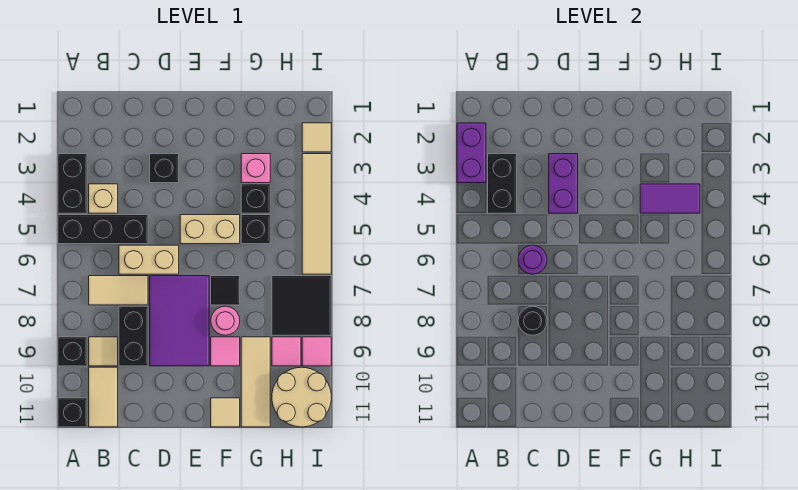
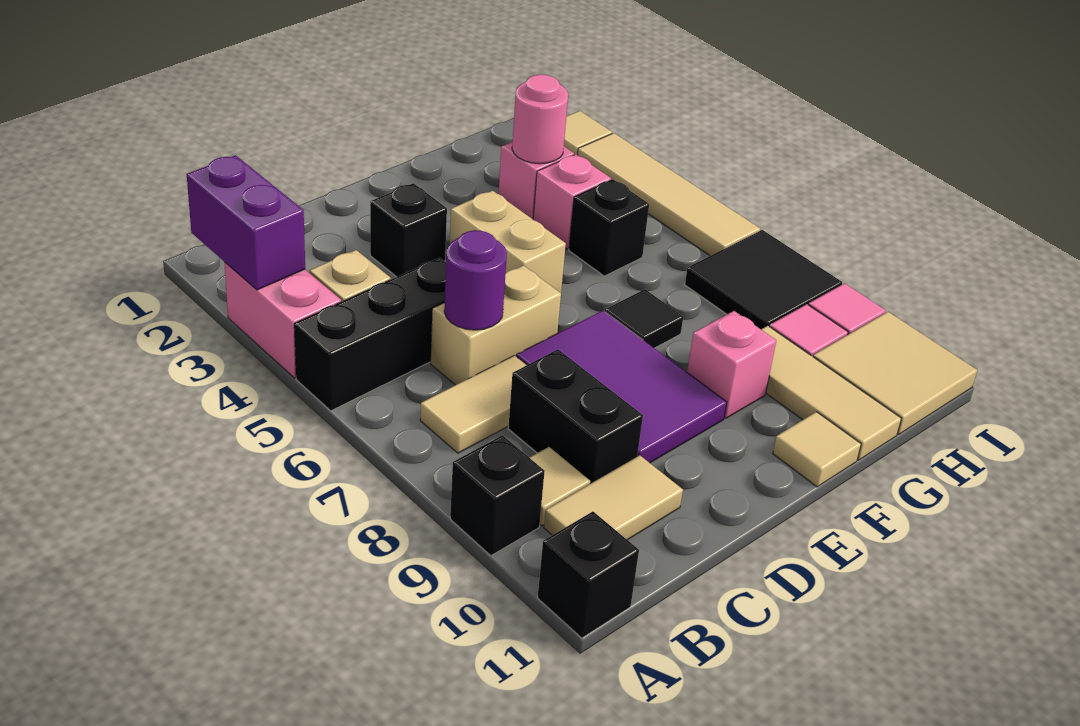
black brick A3:A4 level 1 -> pink brick A3:A4 level 1
black brick B3:B4 level 2 -> none
tan tile B10:B11 level 1 -> tan tile B10:C10 level 1
black round brick C8 level 2 -> none
purple brick D3:D4 level 2 -> none
tan brick E5:F5 level 1 -> tan brick E4:E5 level 1
pink round brick F8 level 1 -> pink round brick G3 level 2
pink tile F9 level 1 -> pink brick F9 level 1
black brick G4 level 1 -> pink brick G4 level 1
purple tile G4:H4 level 2 -> none
tan round brick H10:I11 level 1 -> tan tile H10:I11 level 1

